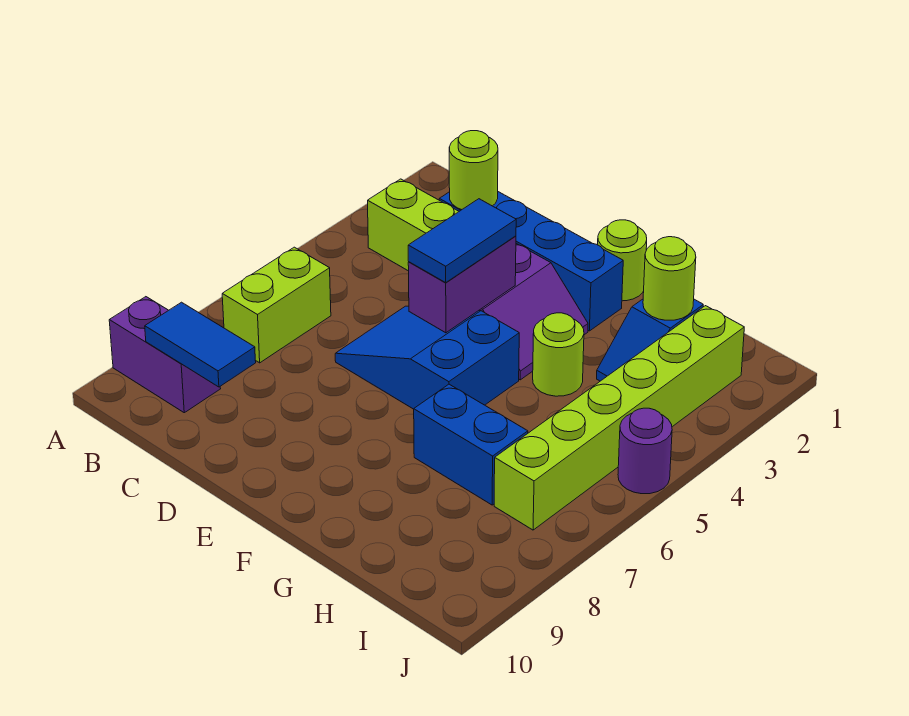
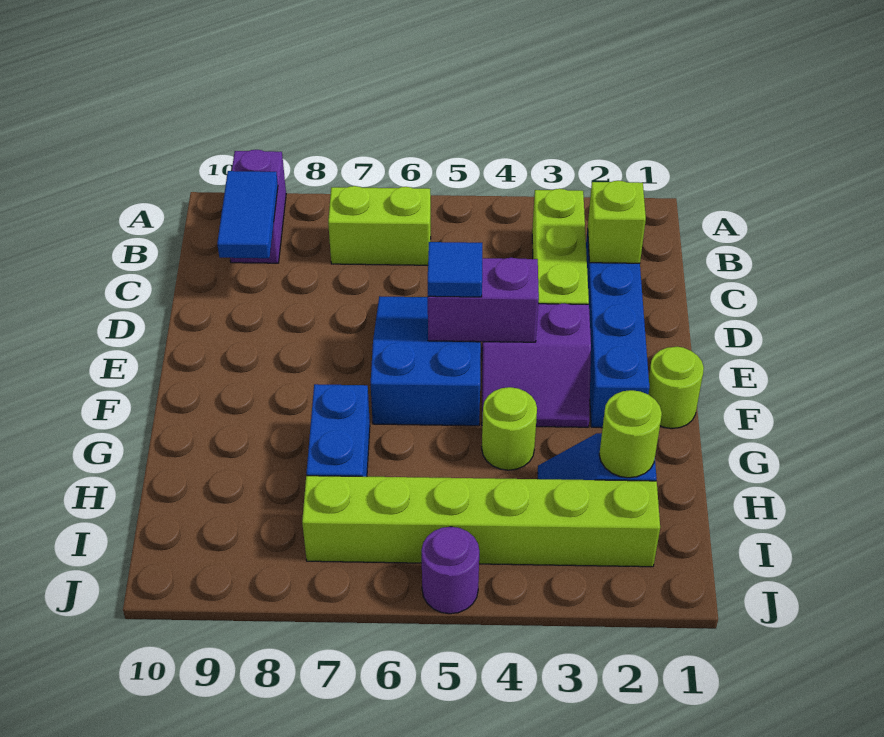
lime round brick C2 level 2 -> lime brick C2 level 2
blue tile E4:E5 level 3 -> blue tile E5 level 3

